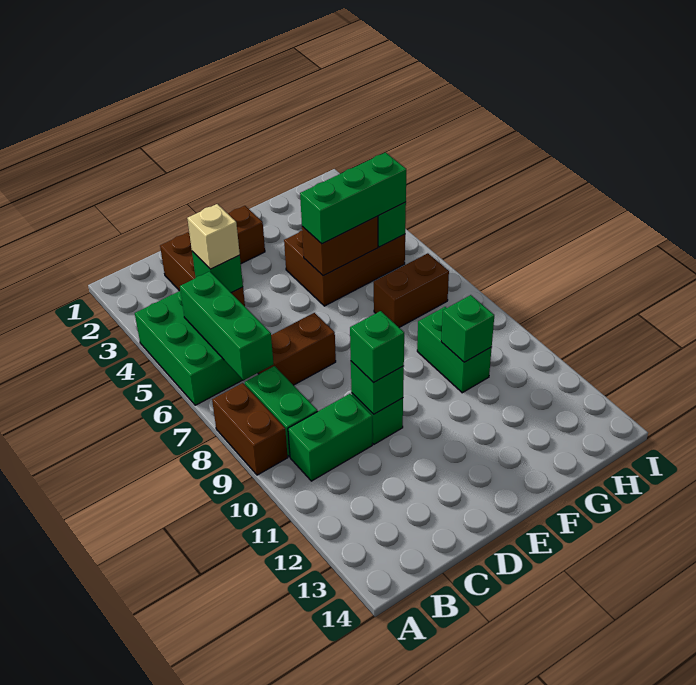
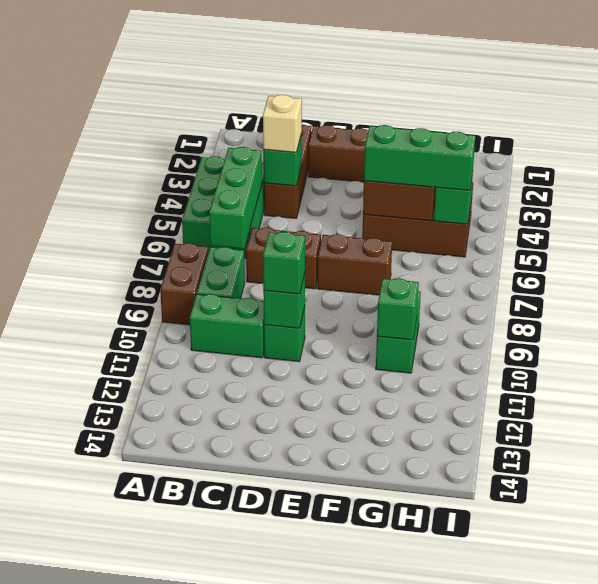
brown brick G7:H7 level 1 -> brown brick E7:F7 level 1

